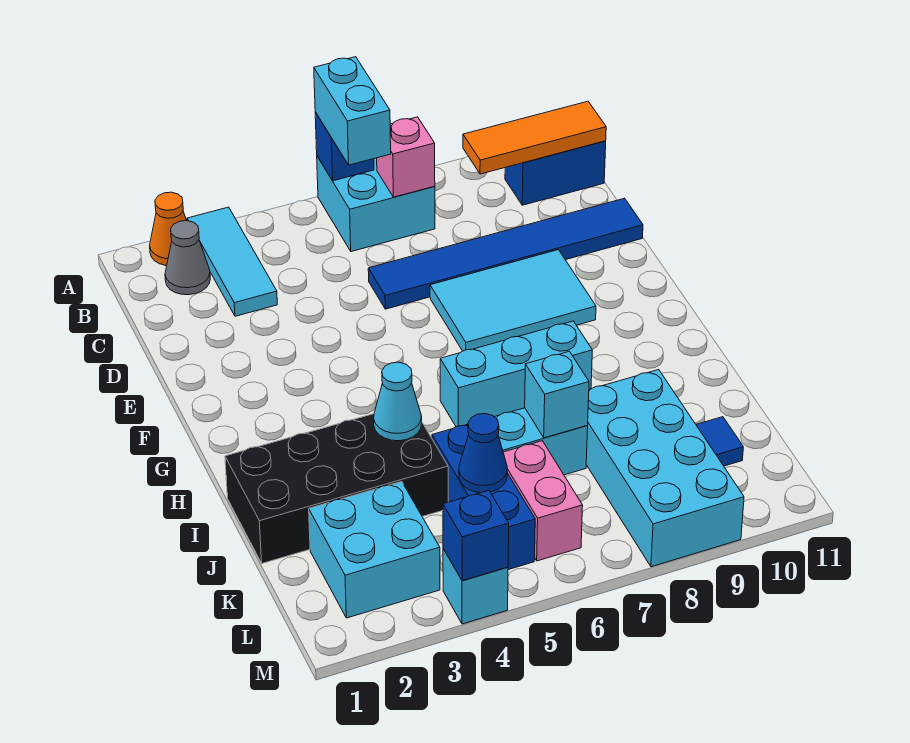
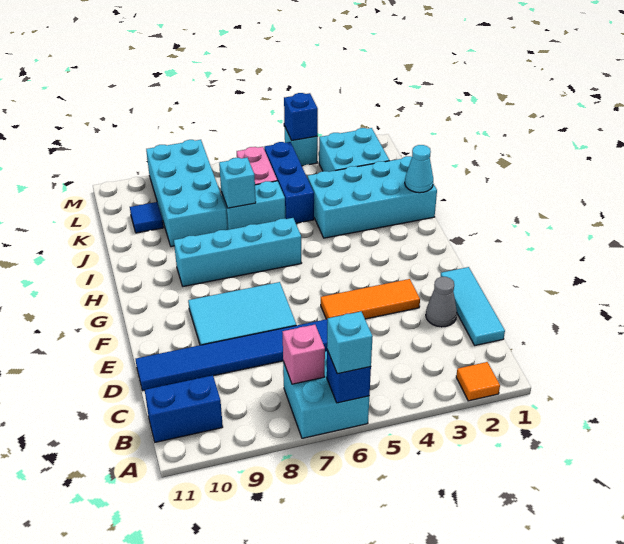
orange cone A2 level 1 -> orange tile A2 level 1
cyan tile A3:C3 level 1 -> cyan tile C1:E1 level 1
cyan brick A6:B6 level 3 -> cyan brick A6 level 3
grey cone B2 level 1 -> grey cone D2 level 1
orange tile B9:B11 level 2 -> orange tile E3:E5 level 1
cyan brick H6:H8 level 1 -> cyan brick H6:H9 level 1
black brick I1:J4 level 1 -> cyan brick I1:J4 level 1
cyan cone I4 level 2 -> cyan cone I1 level 2
blue cone K5 level 2 -> none

